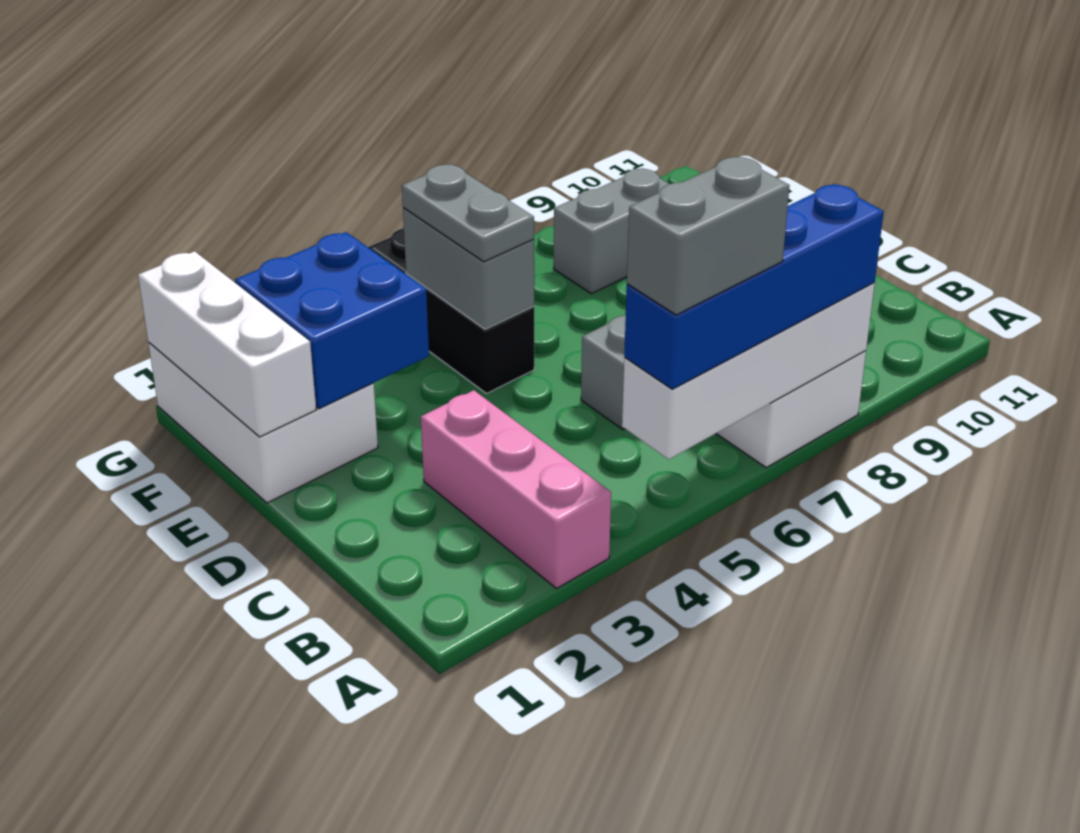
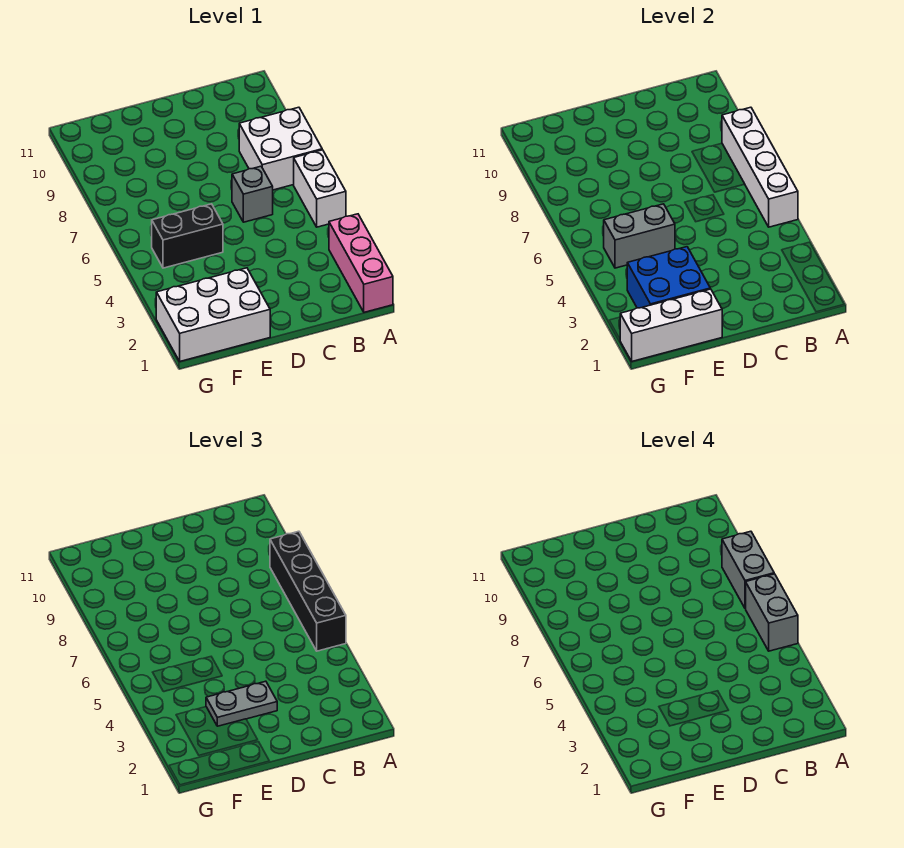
pink brick A3:C3 level 1 -> pink brick A1:A3 level 1
none -> white brick A5:A6 level 1
blue brick A5:A8 level 3 -> black brick A5:A8 level 3
black brick E5:G5 level 1 -> black brick E5:F5 level 1
grey plate E5:F5 level 3 -> grey plate D3:E3 level 3
grey brick F8:F9 level 1 -> grey brick A7:A8 level 4

